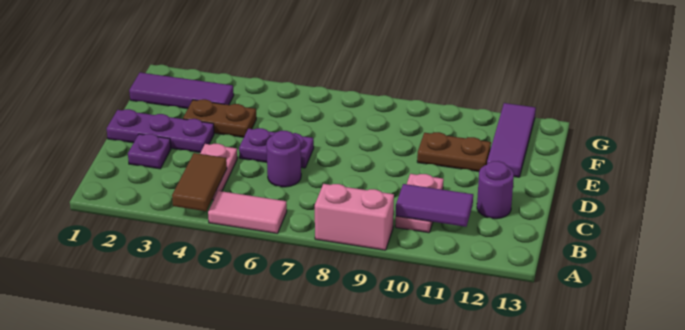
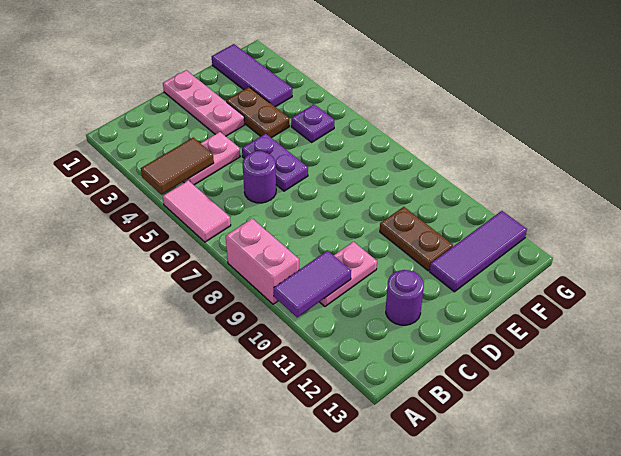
purple tile B10:B11 level 2 -> purple tile A10:B10 level 2
purple plate C2 level 1 -> purple plate F5 level 1
purple plate D1:D3 level 1 -> pink plate D1:D3 level 1

